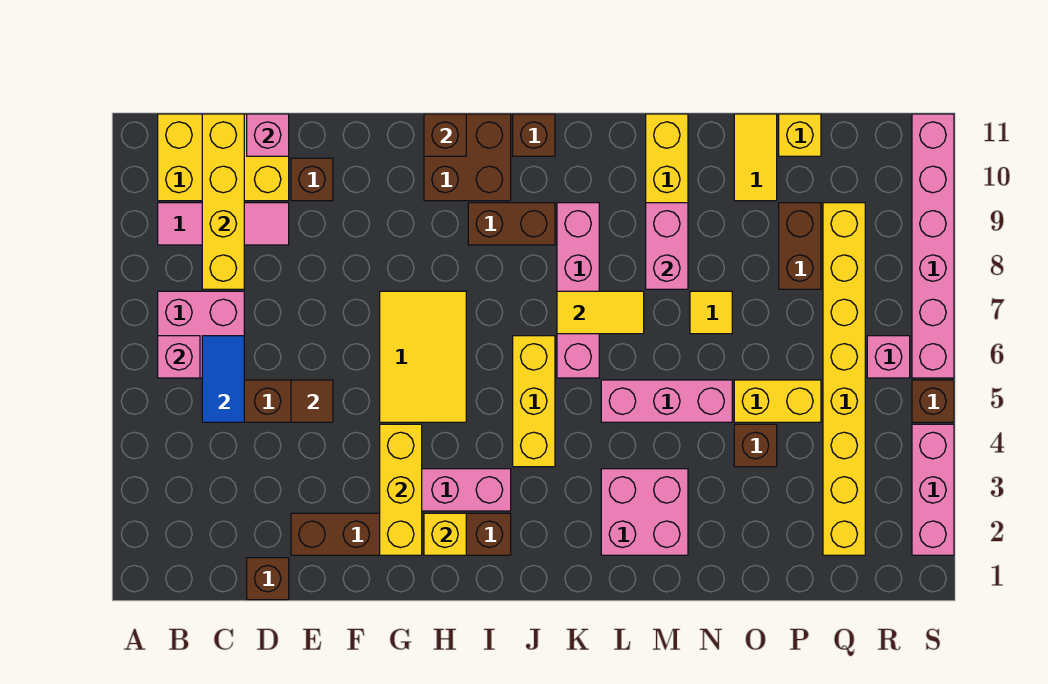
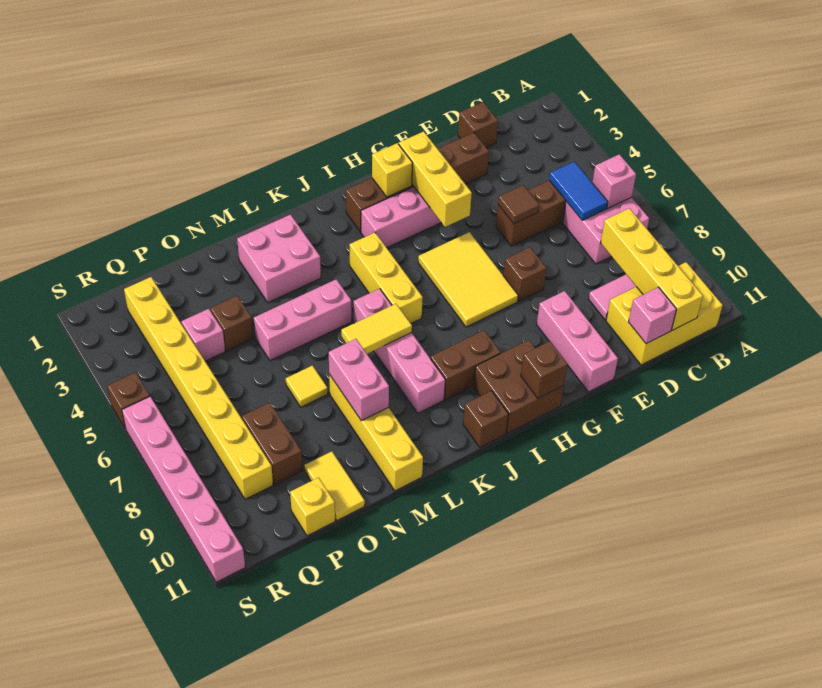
brown brick E10 level 1 -> brown brick F7 level 1
yellow brick O5:P5 level 1 -> none
pink brick R6 level 1 -> pink brick P4 level 1
pink brick S2:S4 level 1 -> pink brick F9:F11 level 1

